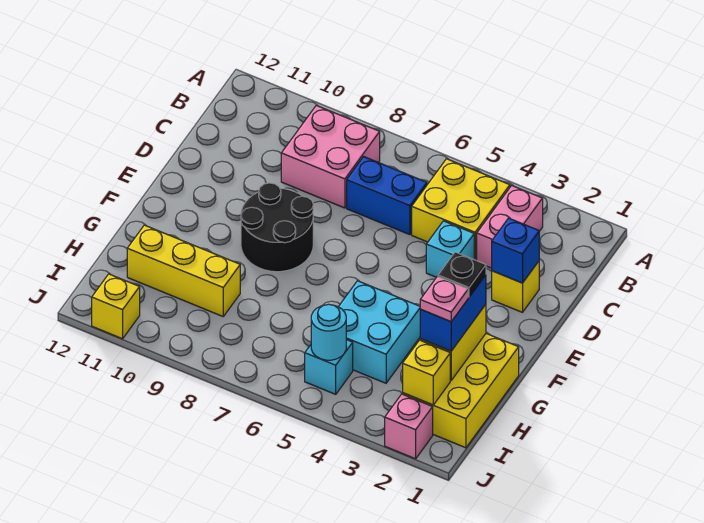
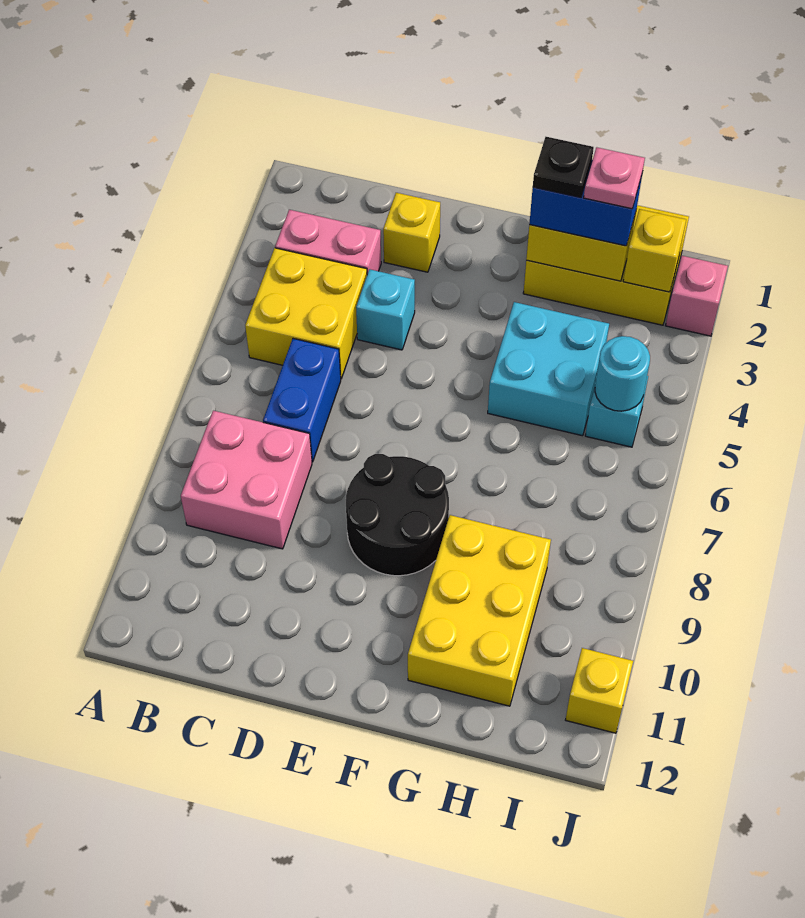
blue brick D2 level 2 -> none
yellow brick H9:H11 level 1 -> yellow brick G9:H11 level 1

